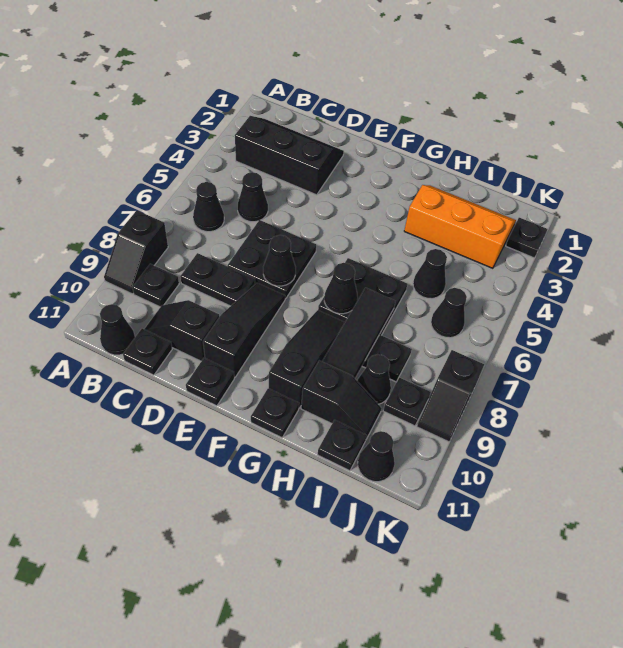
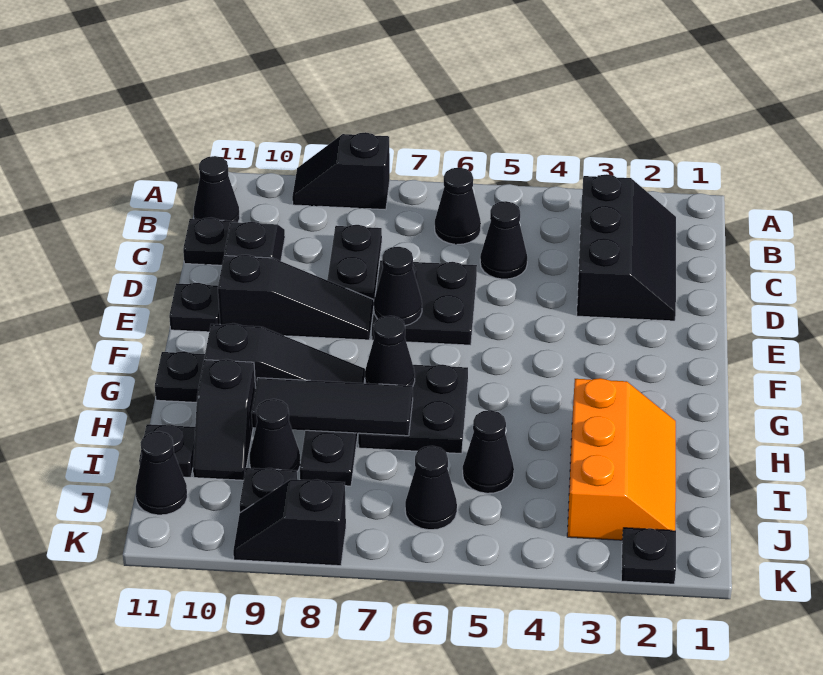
black plate B9 level 1 -> none

